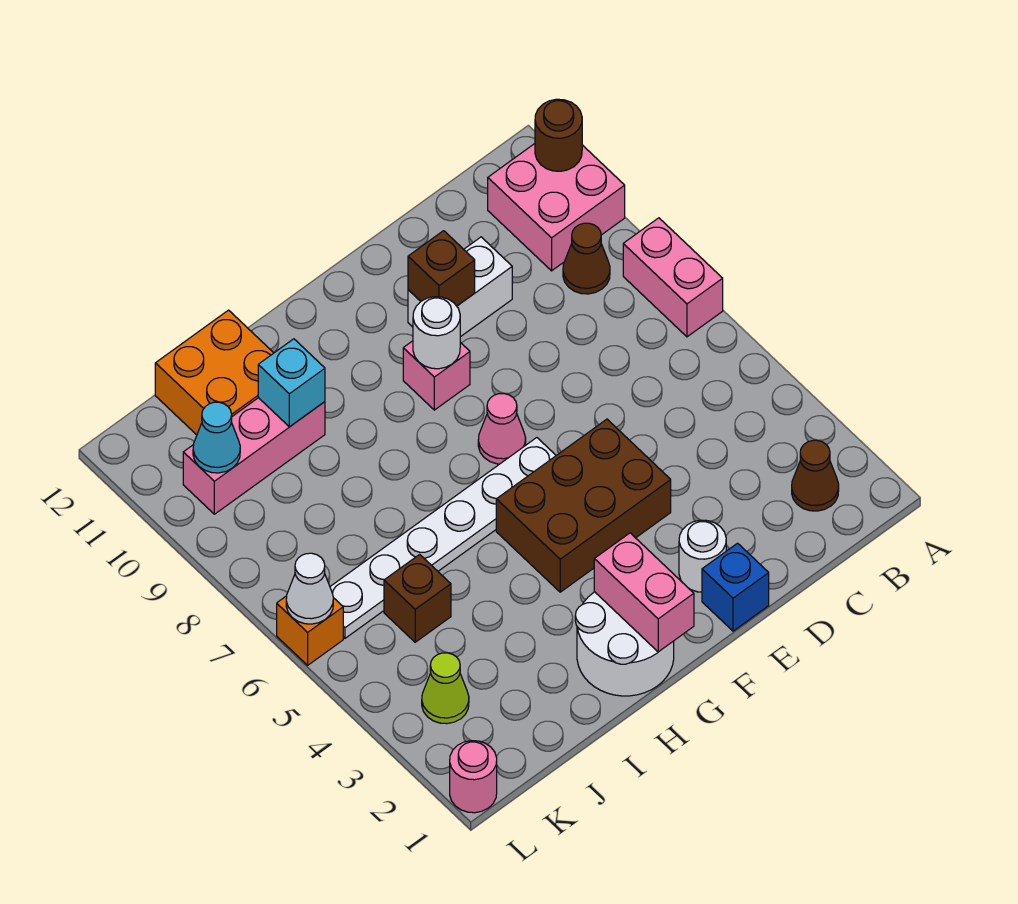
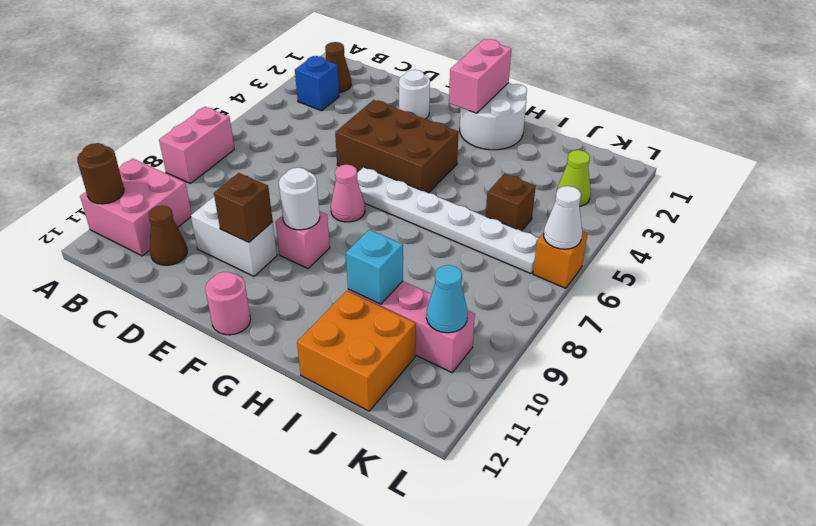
brown cone B9 level 1 -> brown cone C11 level 1
blue brick E1 level 1 -> blue brick B3 level 1
pink round brick L1 level 1 -> pink round brick F12 level 1

